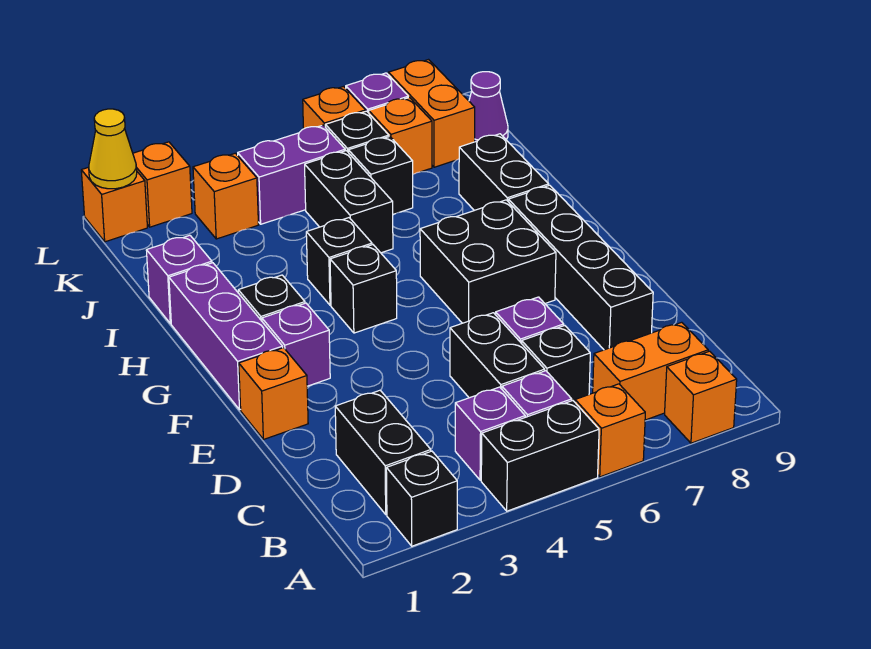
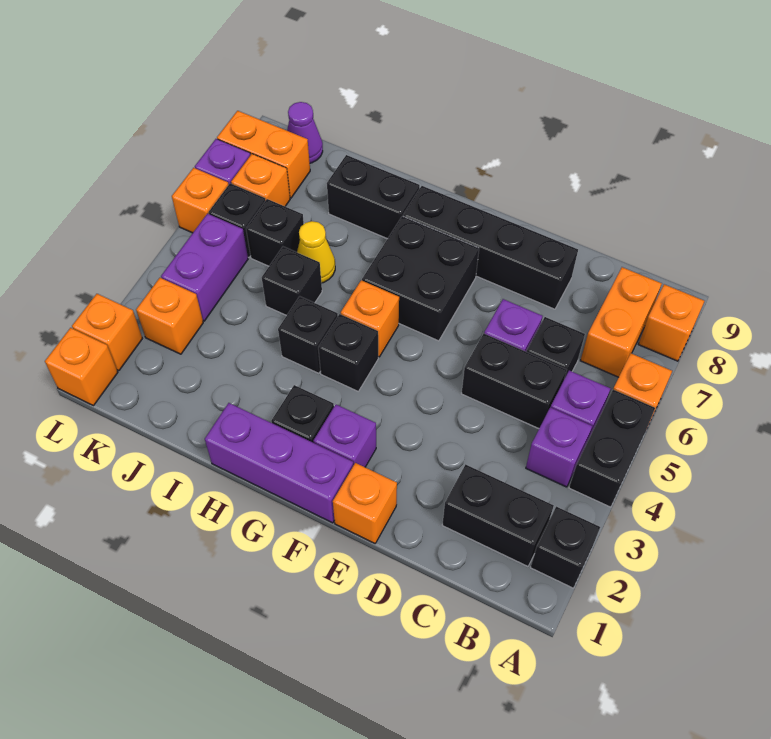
none -> orange brick G5 level 1
purple brick I1 level 1 -> none
black brick I5:J5 level 1 -> black brick I5 level 1
yellow cone L1 level 2 -> yellow cone I6 level 1

